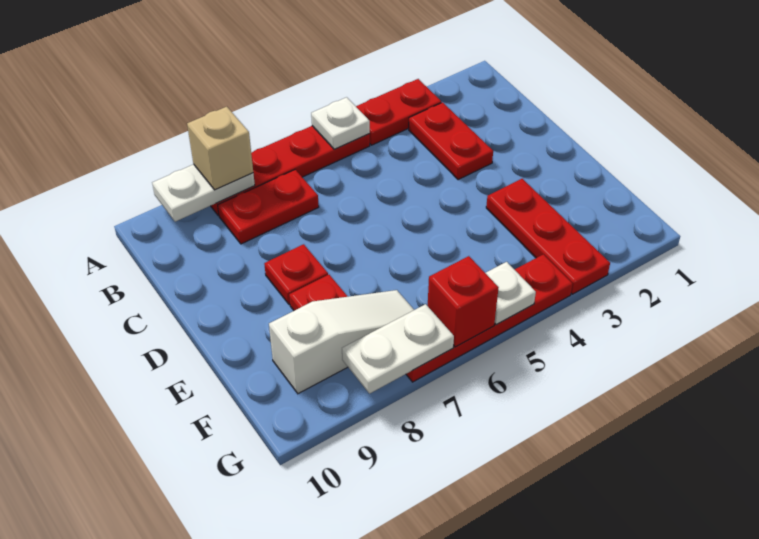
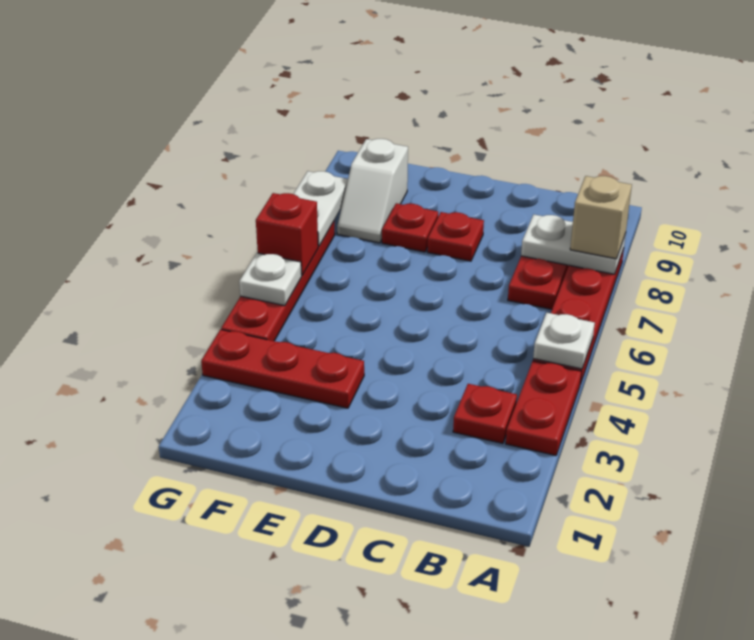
white plate A8:A9 level 2 -> white plate A8:B8 level 2
red plate B3:C3 level 1 -> red plate B3 level 1
white slope F7:F9 level 1 top 9 -> white slope F8:F9 level 1 top 9

